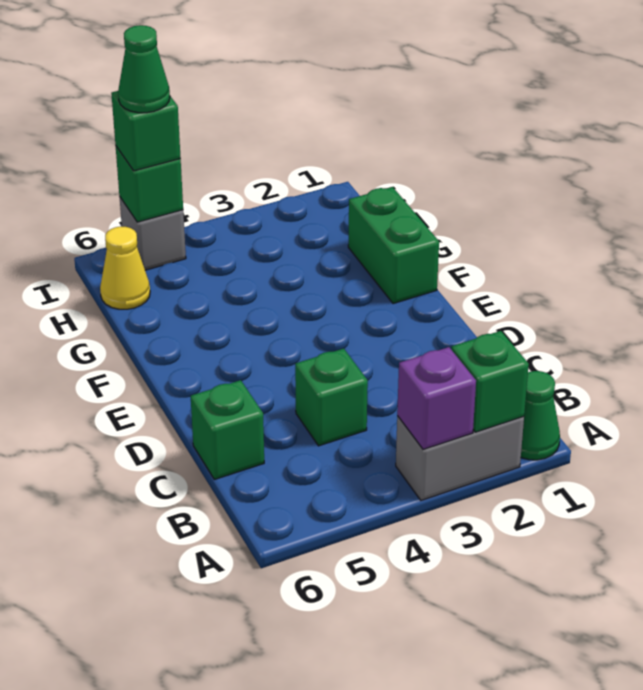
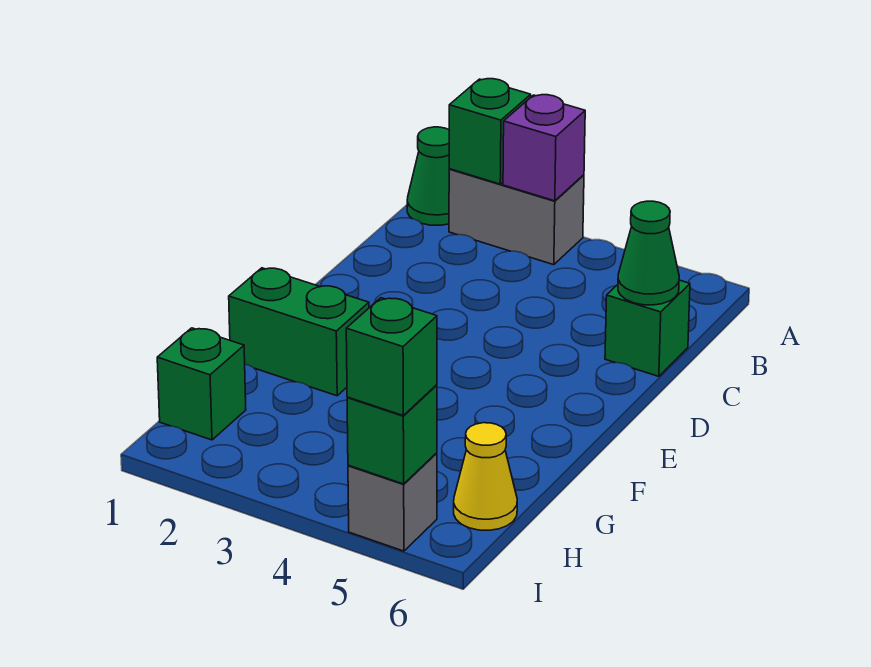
green brick C4 level 1 -> green brick H1 level 1
green brick F1:G1 level 1 -> green brick F1:F2 level 1
green cone I5 level 4 -> green cone C6 level 2

